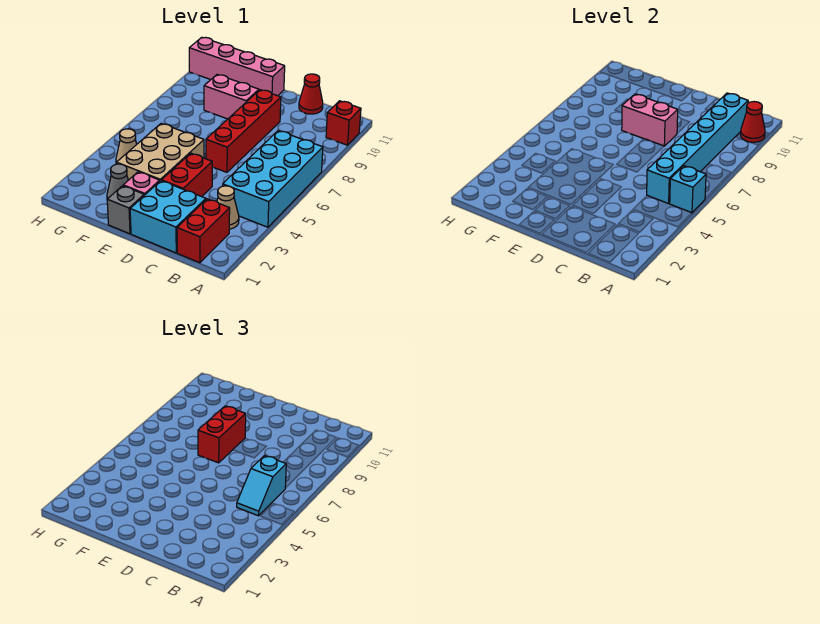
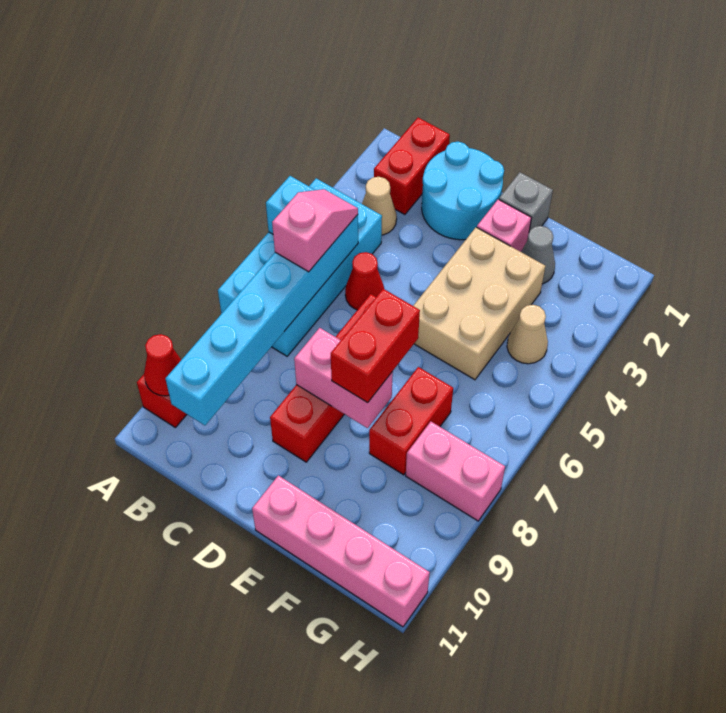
cyan slope B5:B6 level 3 top 6 -> pink slope B5:B6 level 3 top 6
cyan brick C1:D2 level 1 -> cyan round brick C1:D2 level 1
red cone C11 level 1 -> red cone C5 level 1
red brick D3:D4 level 1 -> red brick F7:F8 level 1
pink brick E9:F9 level 1 -> pink brick G8:H8 level 1

